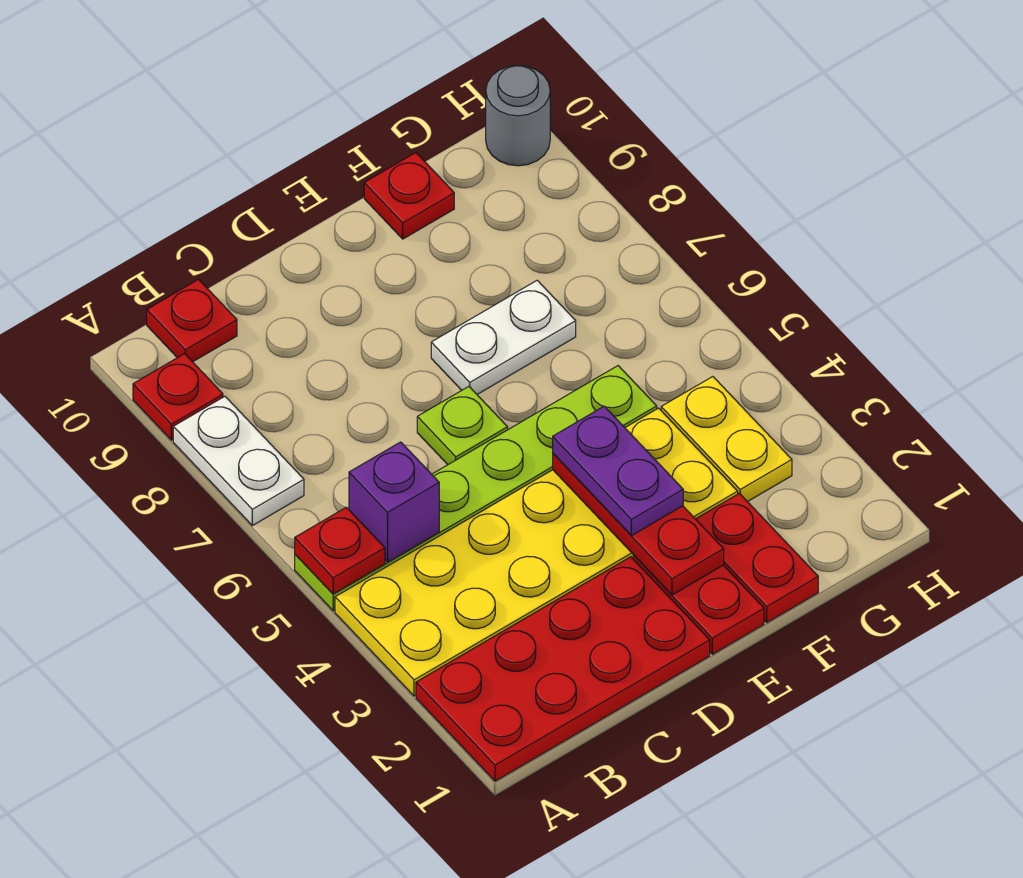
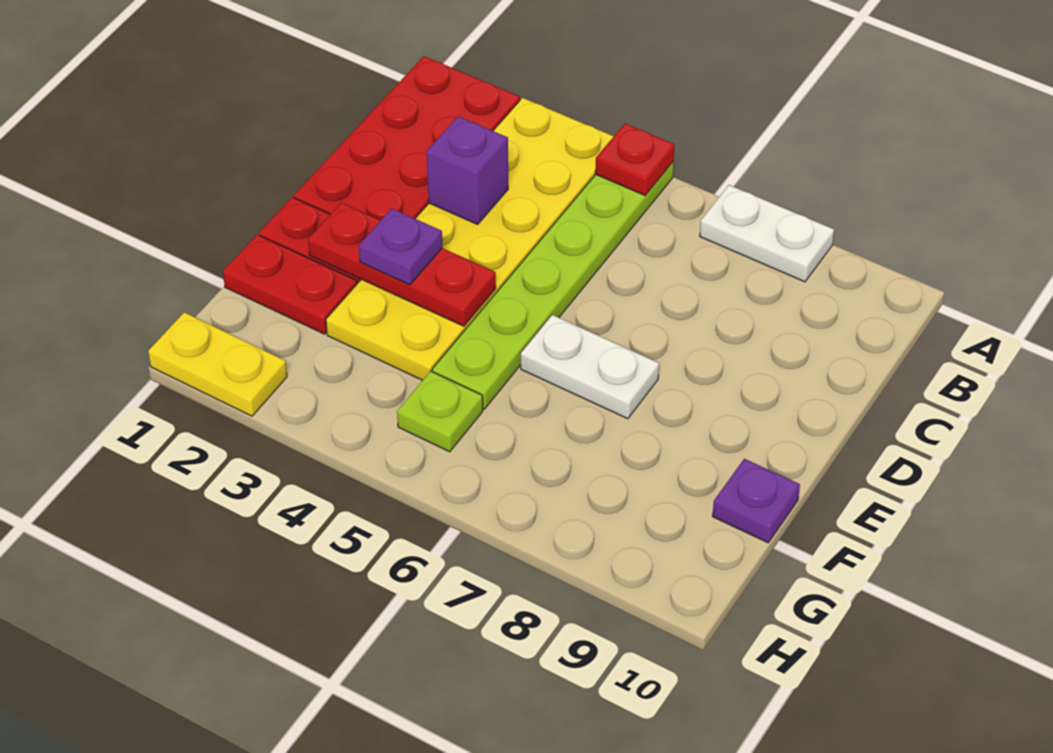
red plate A9 level 1 -> none
purple brick B5 level 2 -> purple brick C3 level 2
red plate B10 level 1 -> none
lime plate D6 level 1 -> lime plate G5 level 1
purple plate E3:E4 level 3 -> purple plate E3 level 3
white plate E7:F7 level 1 -> white plate E6:E7 level 1
red plate F10 level 1 -> purple plate F10 level 1
yellow plate G3:G4 level 1 -> yellow plate H1:H2 level 1
grey round brick H10 level 1 -> none

